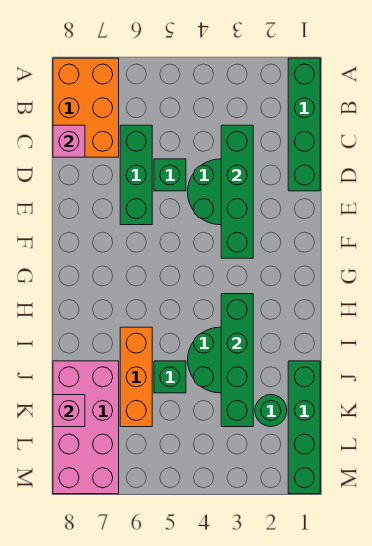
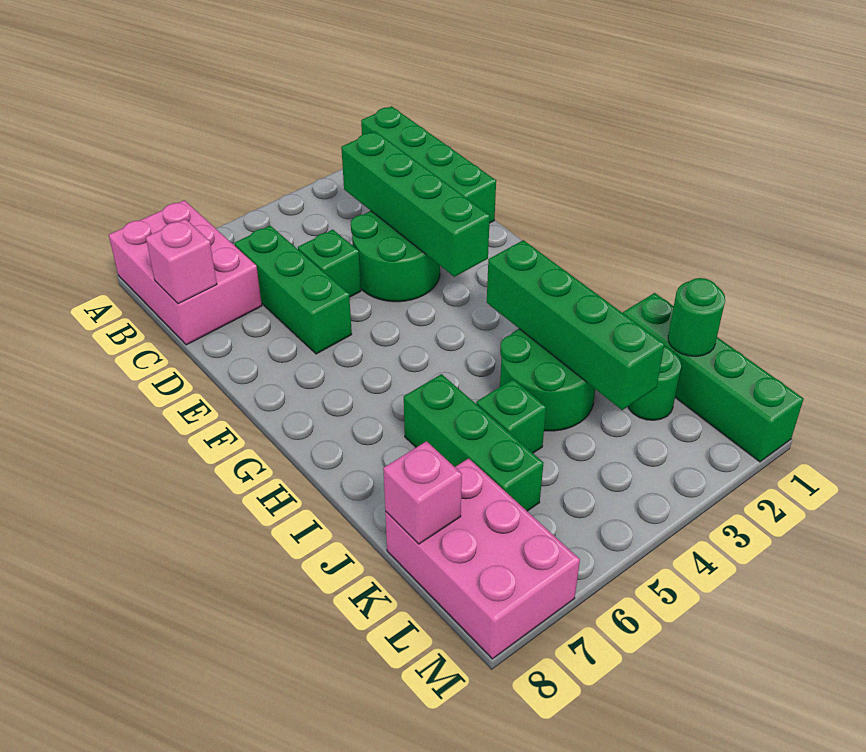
orange brick A7:C8 level 1 -> pink brick A7:C8 level 1
orange brick I6:K6 level 1 -> green brick I6:K6 level 1
pink brick J7:M8 level 1 -> pink brick K7:M8 level 1
none -> green round brick K1 level 2

